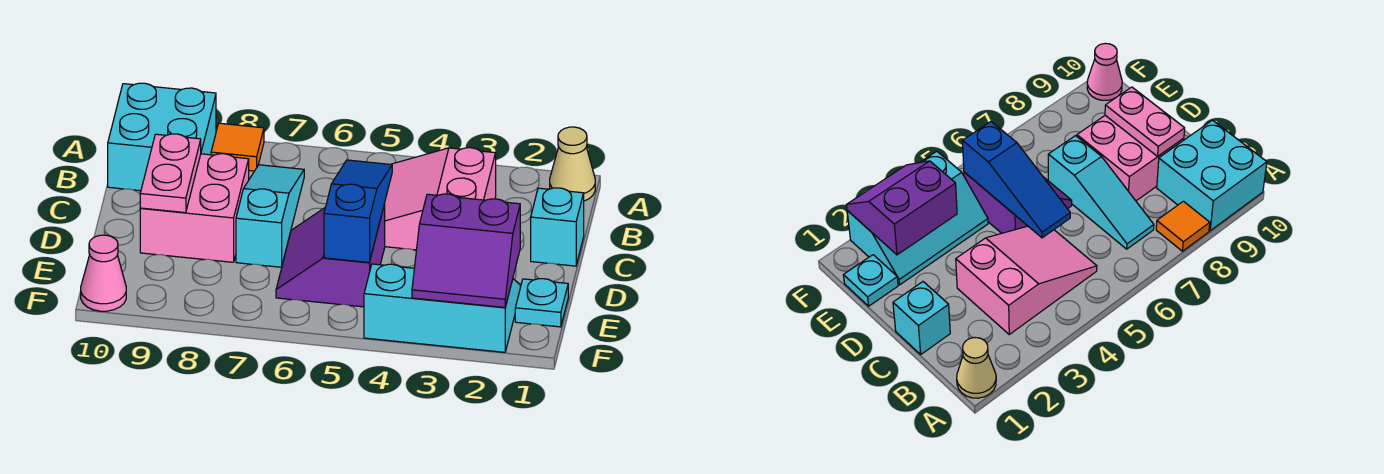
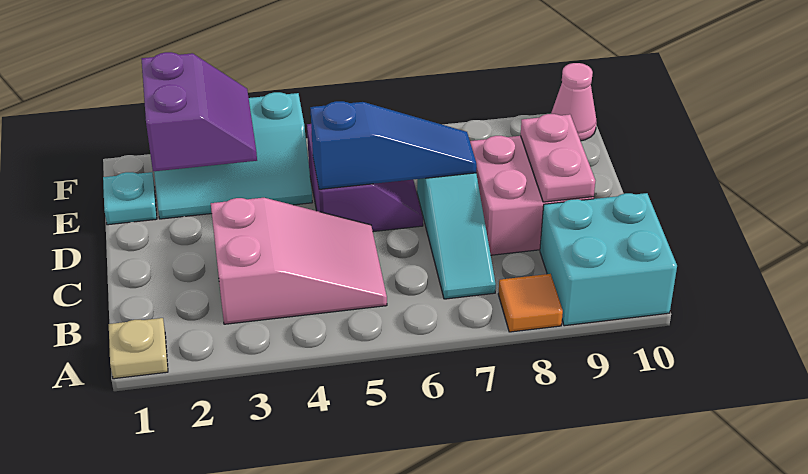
tan cone A1 level 1 -> tan plate A1 level 1
cyan brick C1 level 1 -> none
blue slope C5:E5 level 2 top E -> blue slope D5:D7 level 2 top 5
purple slope E2:F3 level 2 top E -> purple slope E2:F3 level 2 top 2

